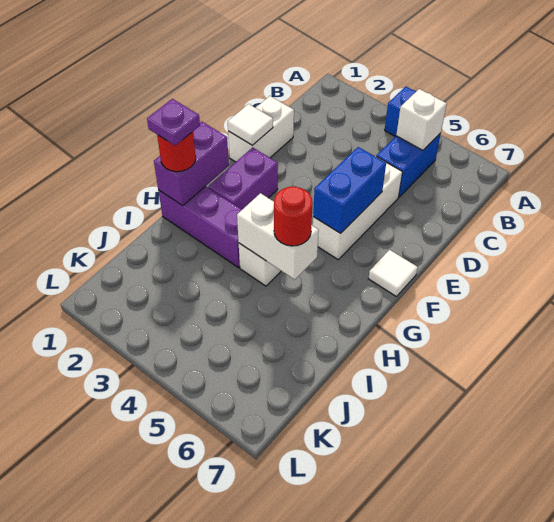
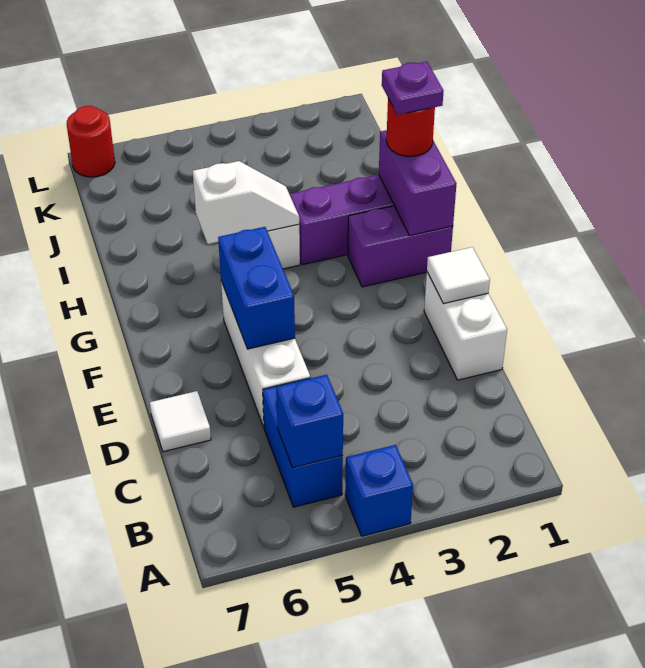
white brick B5 level 2 -> blue brick B5 level 2
purple brick F2:G2 level 1 -> purple brick G1:G2 level 1
white tile F7 level 1 -> white tile D7 level 1
white brick H4:H5 level 2 -> white slope H4:H5 level 2 top 5
red round brick H5 level 3 -> red round brick L7 level 1

